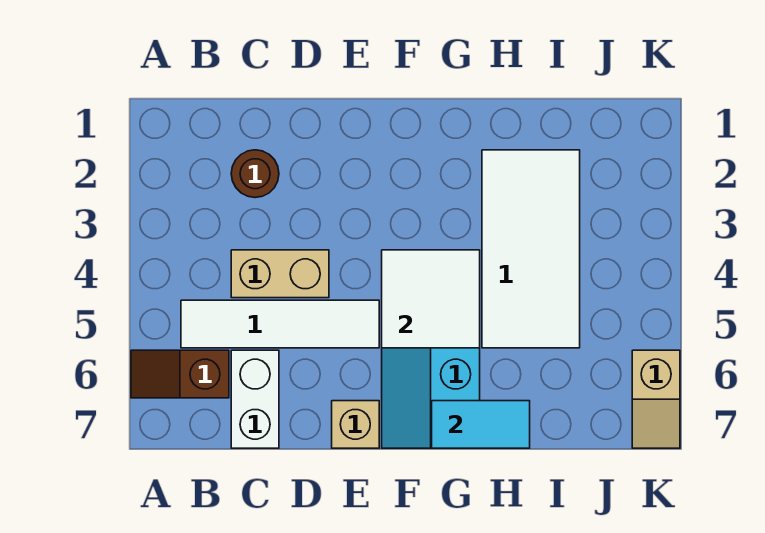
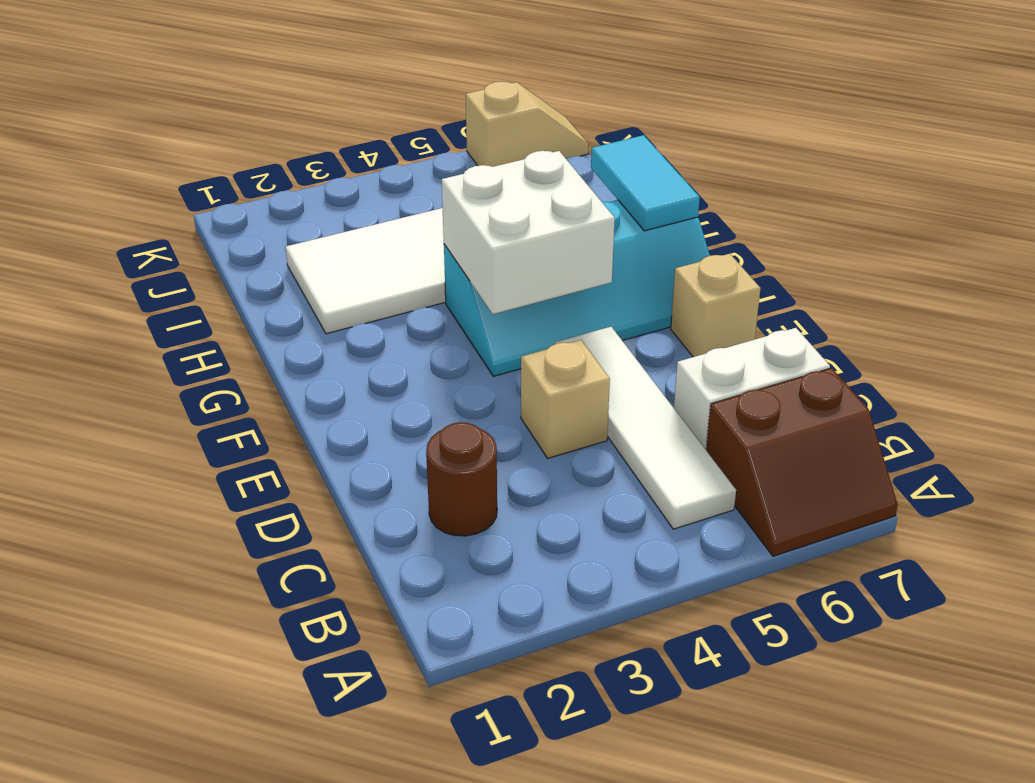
brown slope A6:B6 level 1 top B -> brown slope A6:B7 level 1 top B
tan brick C4:D4 level 1 -> tan brick D4 level 1
white tile F4:G5 level 2 -> white brick F4:G5 level 2

